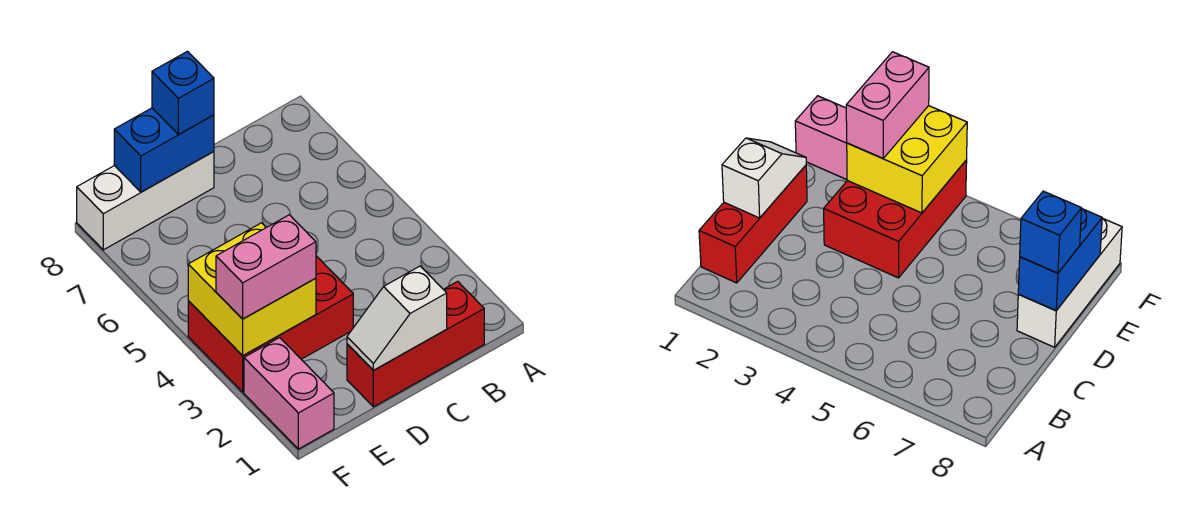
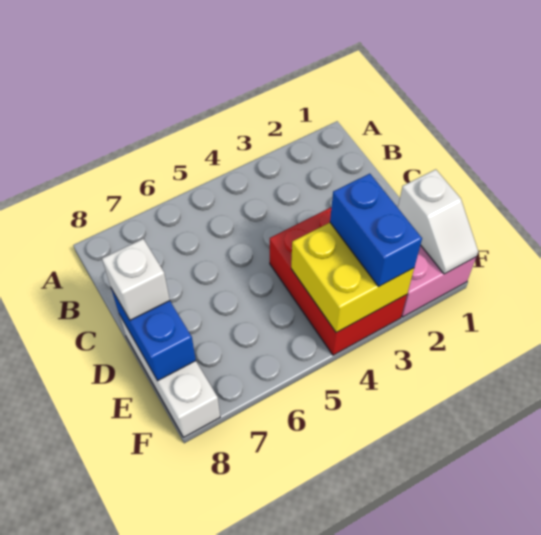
red brick B1:D1 level 1 -> none
white slope C1:D1 level 2 top C -> white slope E1:F1 level 2 top E
blue brick D8 level 3 -> white brick D8 level 3
pink brick E3:F3 level 3 -> blue brick E3:F3 level 3

